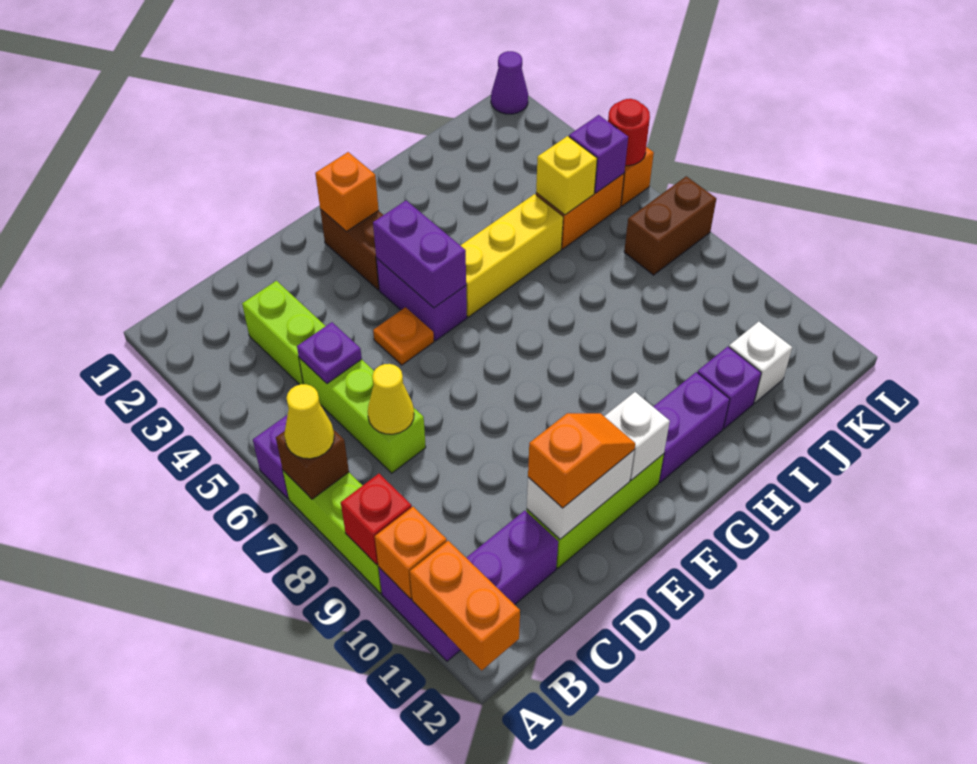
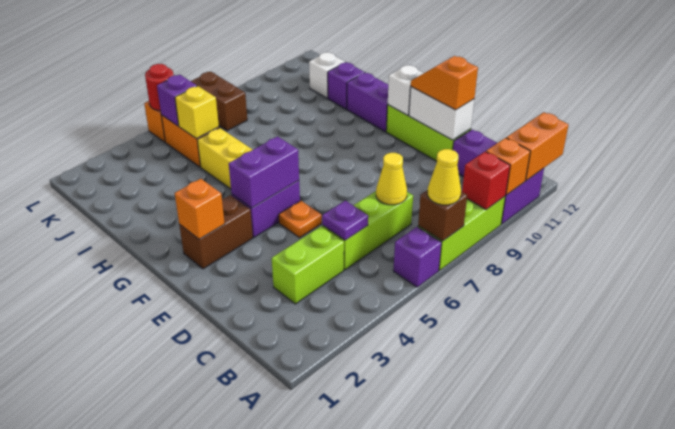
purple cone L1 level 1 -> none

